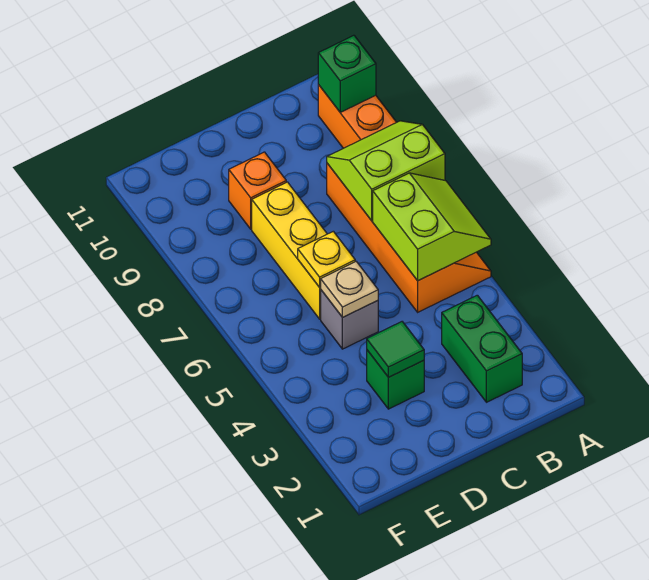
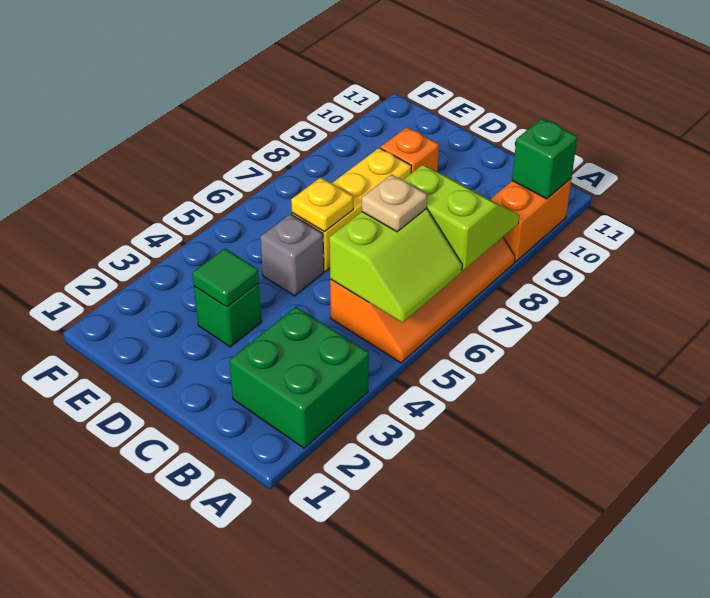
green brick B2:B3 level 1 -> green brick A2:B3 level 1
tan plate D5 level 2 -> tan plate B6 level 3

